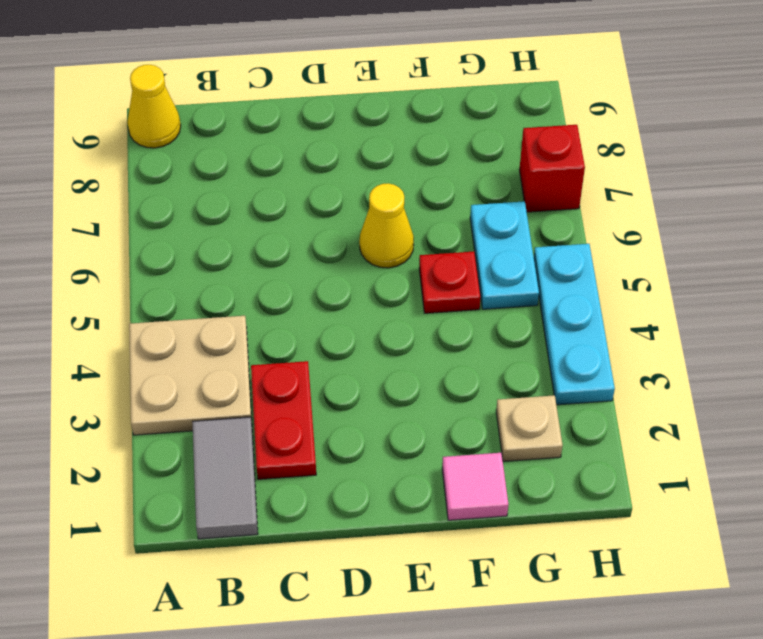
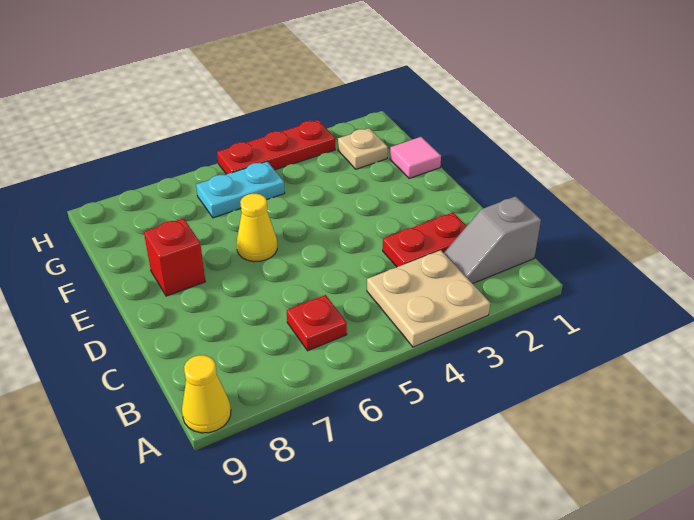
grey tile B1:B2 level 1 -> grey slope B1:B2 level 1 top 1
red plate F5 level 1 -> red plate B6 level 1
cyan plate H3:H5 level 1 -> red plate H3:H5 level 1
red brick H7 level 1 -> red brick E8 level 1

